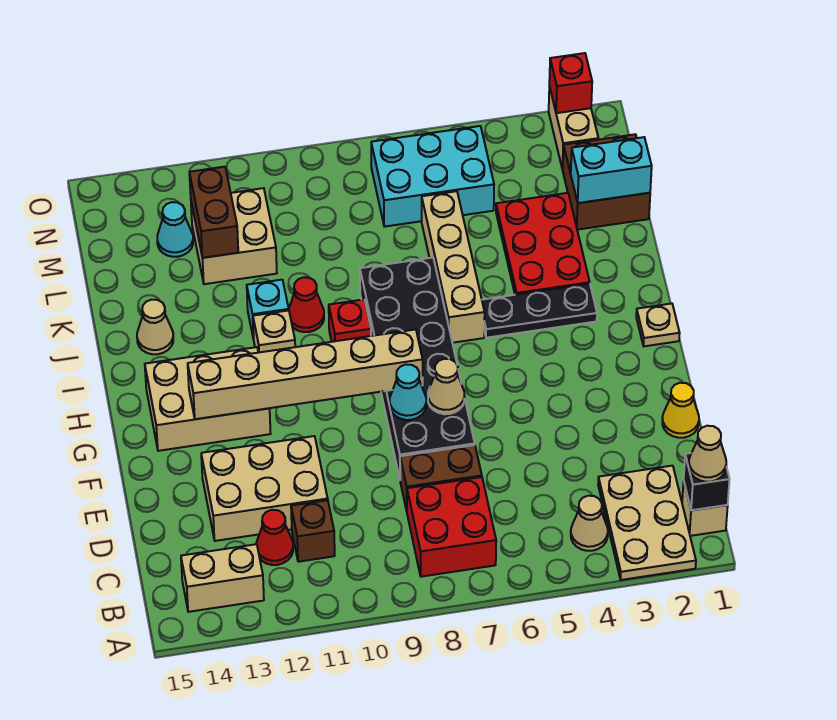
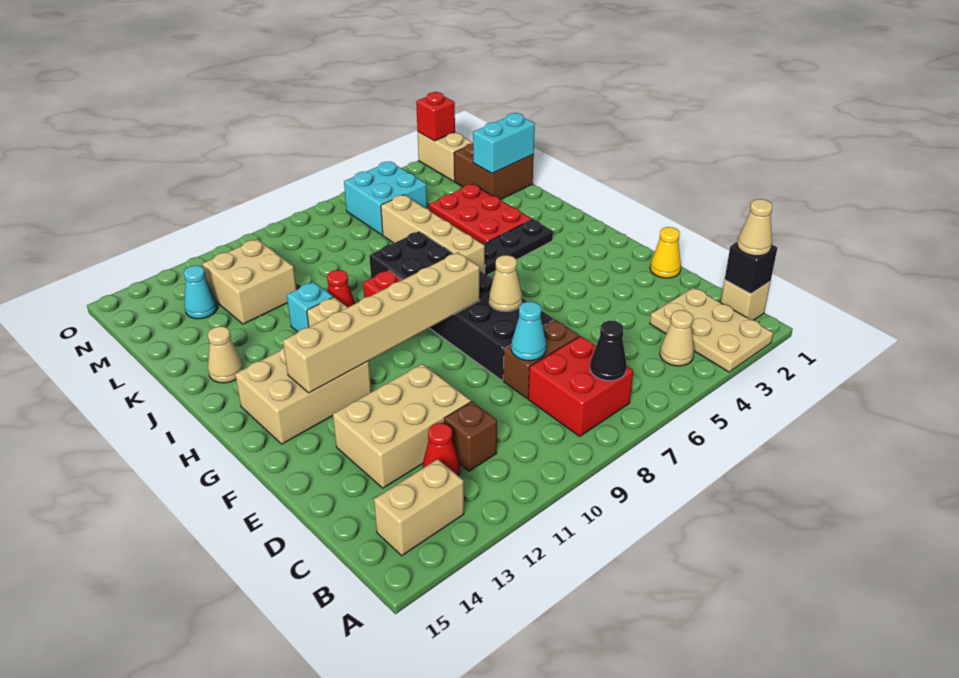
none -> black cone B7 level 2
cyan cone F8 level 2 -> cyan cone D8 level 2
tan plate H1 level 1 -> none
brown brick L12:M12 level 2 -> none
cyan brick M5:N7 level 1 -> cyan brick M5:N6 level 1

